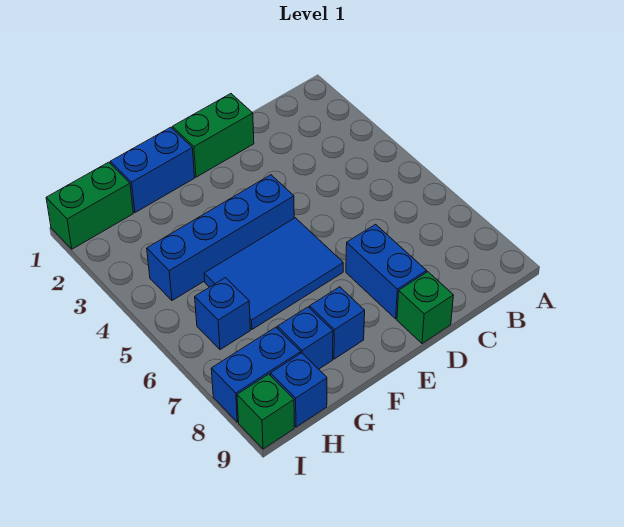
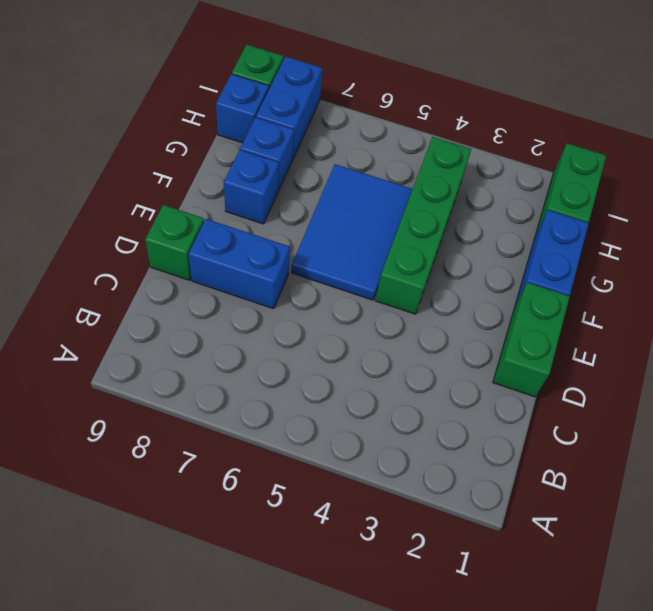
blue brick E4:H4 level 1 -> green brick E4:H4 level 1
blue brick H6 level 1 -> none

